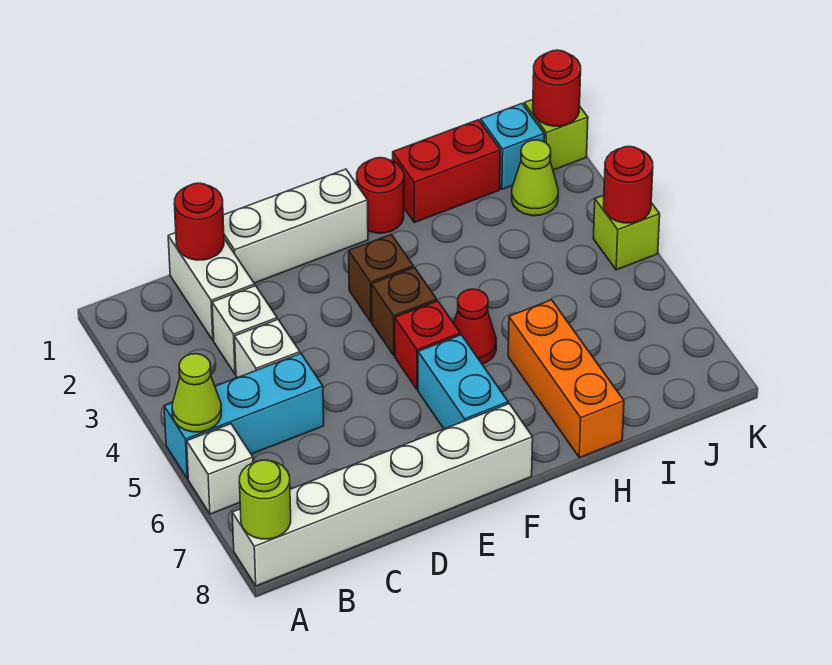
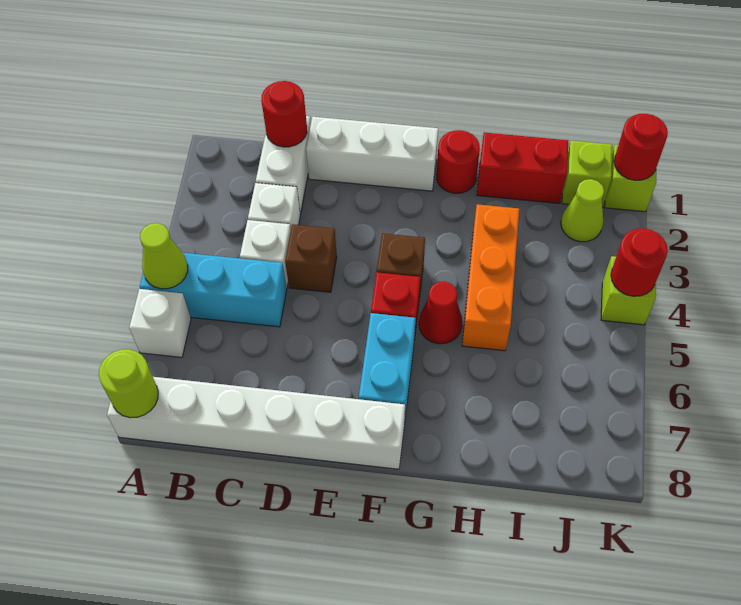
brown brick F3 level 1 -> brown brick D4 level 1
orange brick H6:H8 level 1 -> orange brick H3:H5 level 1
cyan brick J1 level 1 -> lime brick J1 level 1

